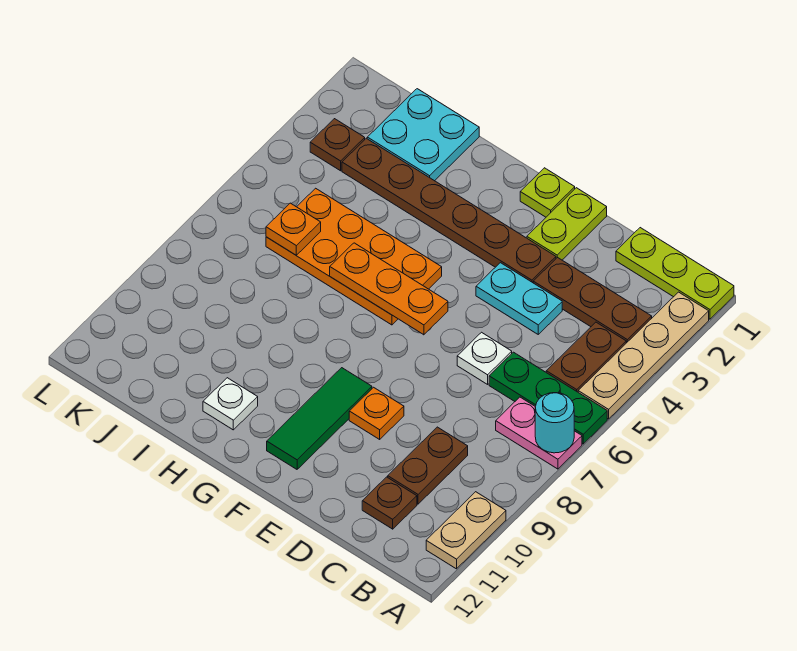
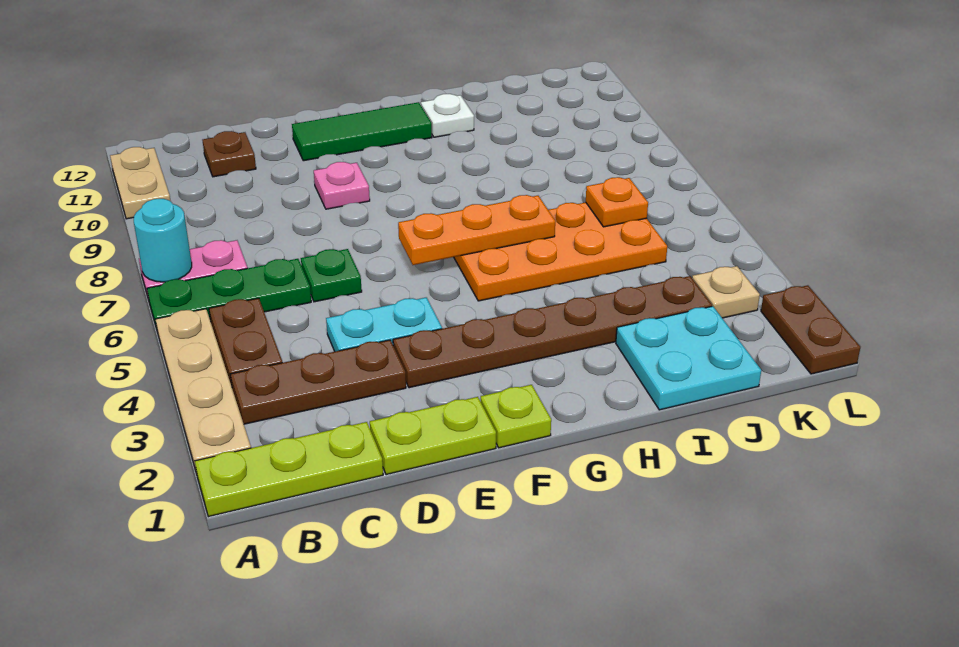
brown plate C9:C10 level 1 -> brown plate L1:L2 level 1
white plate D6 level 1 -> green plate D6 level 1
lime plate E1:E2 level 1 -> lime plate D1:E1 level 1
orange plate E9 level 1 -> pink plate E9 level 1
green tile F9:F11 level 1 -> green tile E11:G11 level 1
brown plate K3 level 1 -> tan plate K3 level 1

